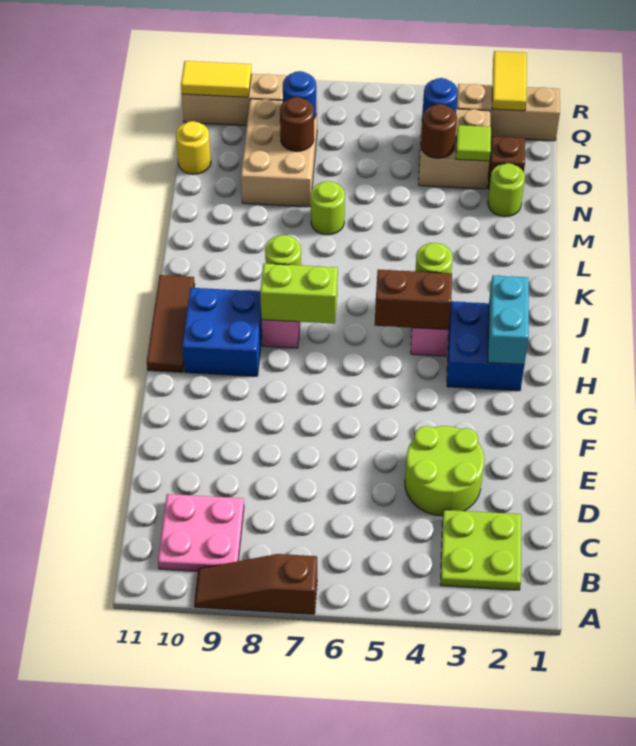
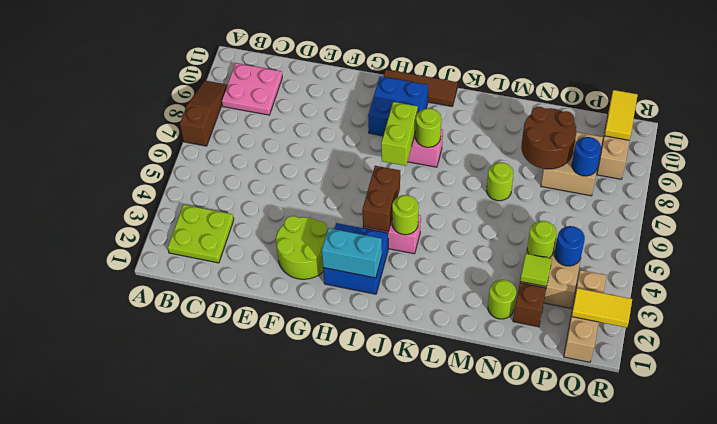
lime round brick D3:E4 level 1 -> lime round brick F2:G3 level 1
tan brick N8:P9 level 1 -> tan brick O8:P9 level 1
brown round brick O4 level 2 -> lime round brick O4 level 2
brown round brick O8 level 2 -> brown round brick N8:O9 level 2
yellow round brick O11 level 1 -> none

